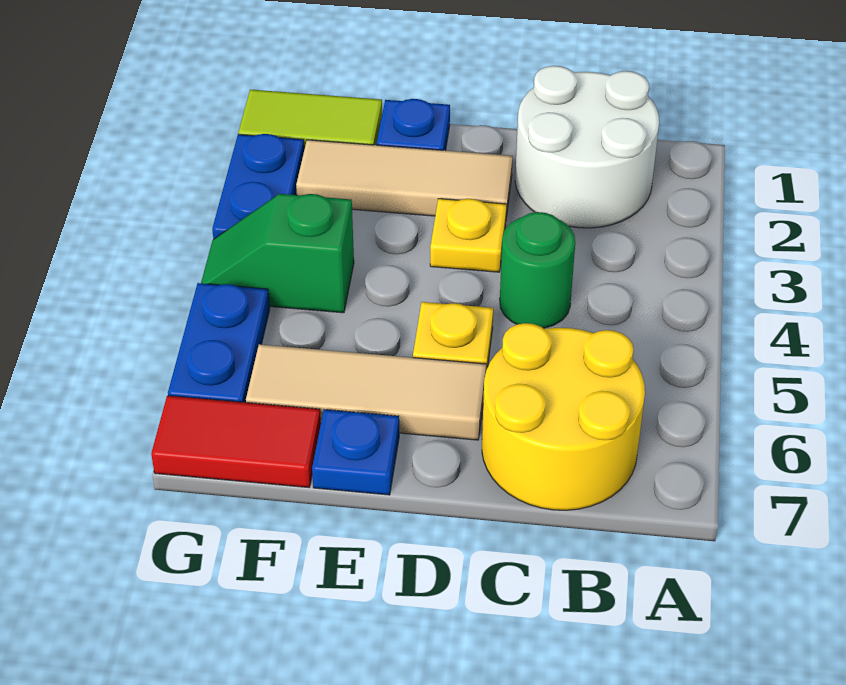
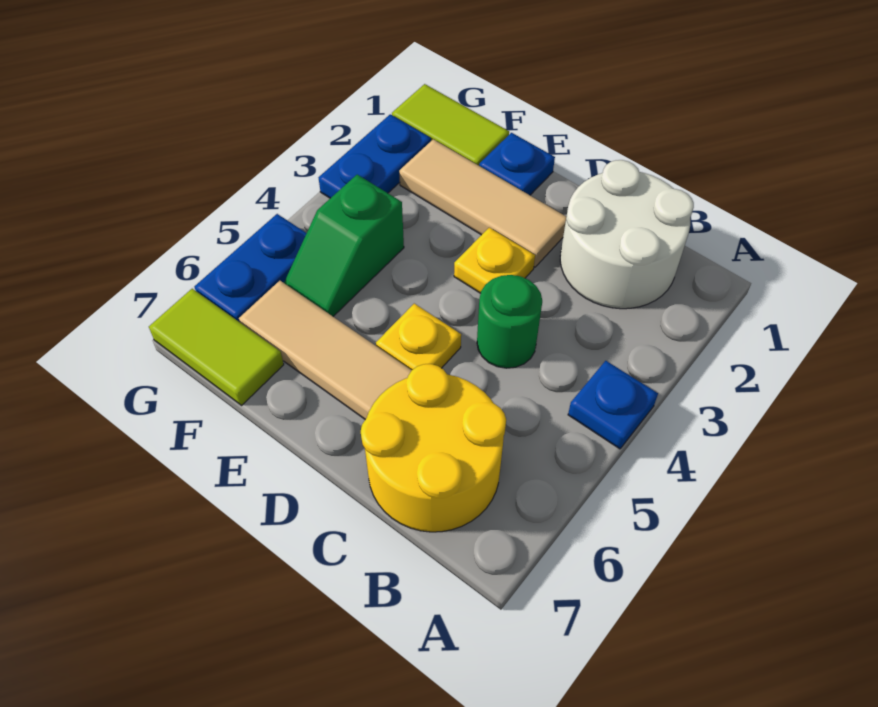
blue plate E7 level 1 -> blue plate A4 level 1
green slope F4:G4 level 1 top F -> green slope F4:F5 level 1 top 4
red tile F7:G7 level 1 -> lime tile F7:G7 level 1

